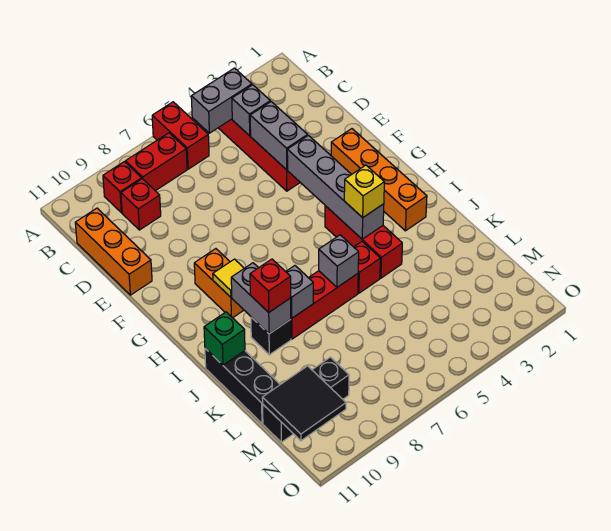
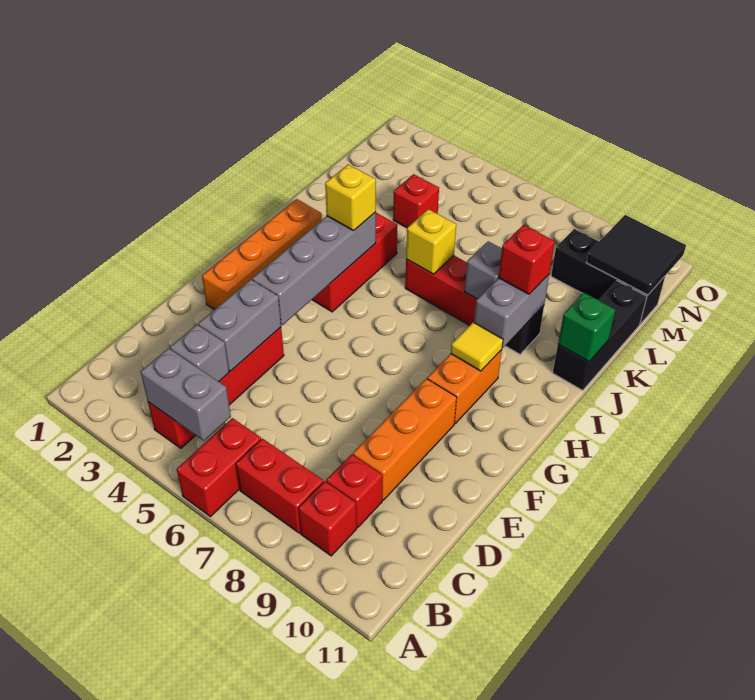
orange brick C11:E11 level 1 -> orange brick D9:F9 level 1
red brick J5 level 1 -> red brick L4 level 1
grey brick J6 level 2 -> yellow brick J6 level 2

